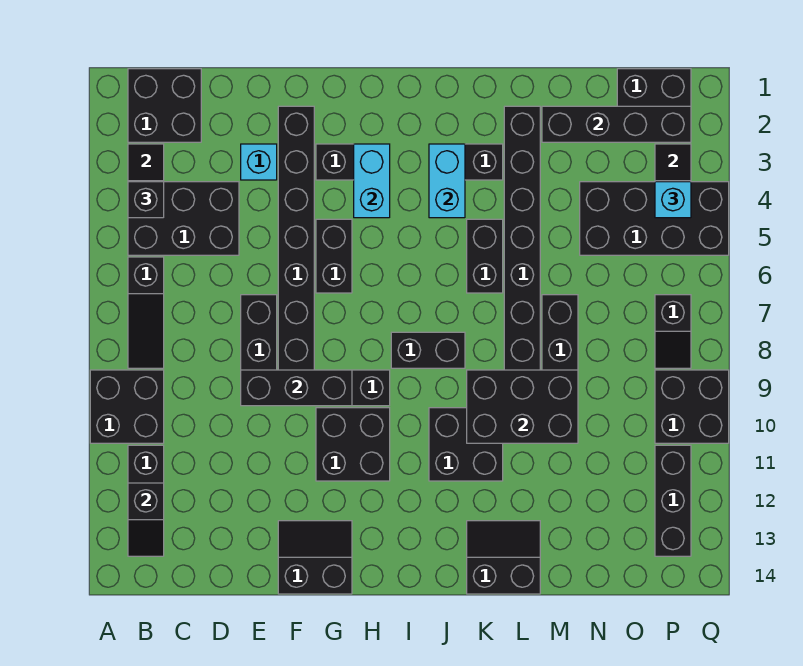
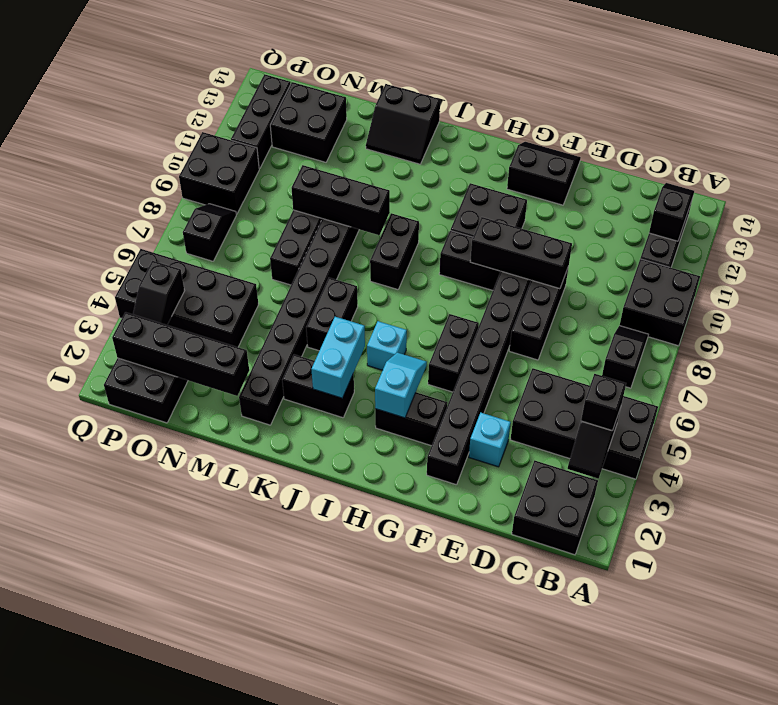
black brick B4:D5 level 1 -> black brick A4:D5 level 1
black slope B6:B8 level 1 top 6 -> black slope B7:B8 level 1 top 7
black slope F13:G14 level 1 top 14 -> black slope F13:G14 level 1 top 13
cyan brick H3:H4 level 2 -> cyan slope H3:H4 level 2 top 3
black brick I8:J8 level 1 -> black brick J8:J9 level 1
black brick J10:K11 level 1 -> black brick N12:O13 level 1
black brick K9:M10 level 2 -> black brick K9:M9 level 2
cyan brick P4 level 3 -> cyan brick I5 level 1

